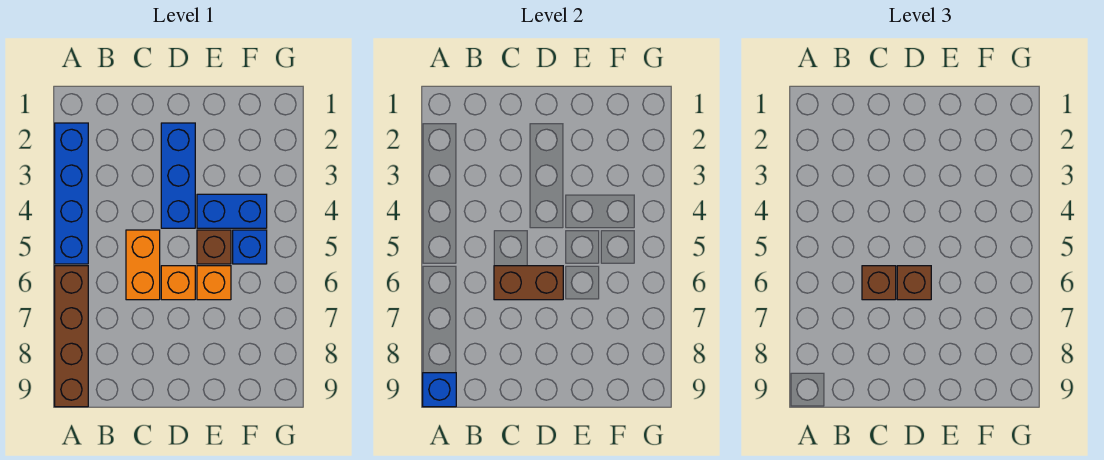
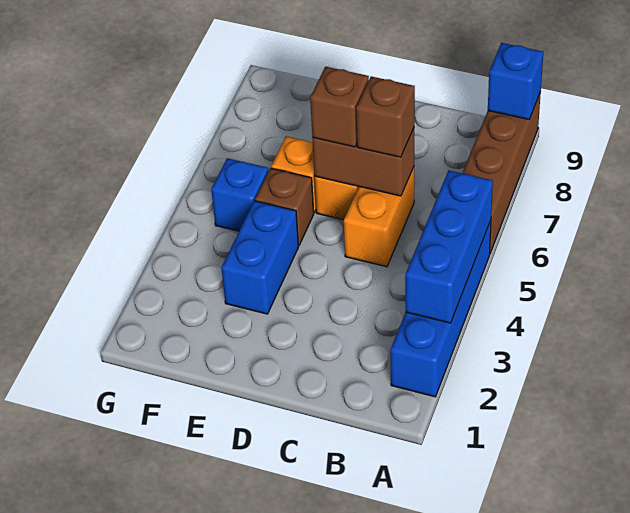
blue brick D2:D4 level 1 -> blue brick A3:A5 level 2
blue brick E4:F4 level 1 -> blue brick E3:E4 level 1

